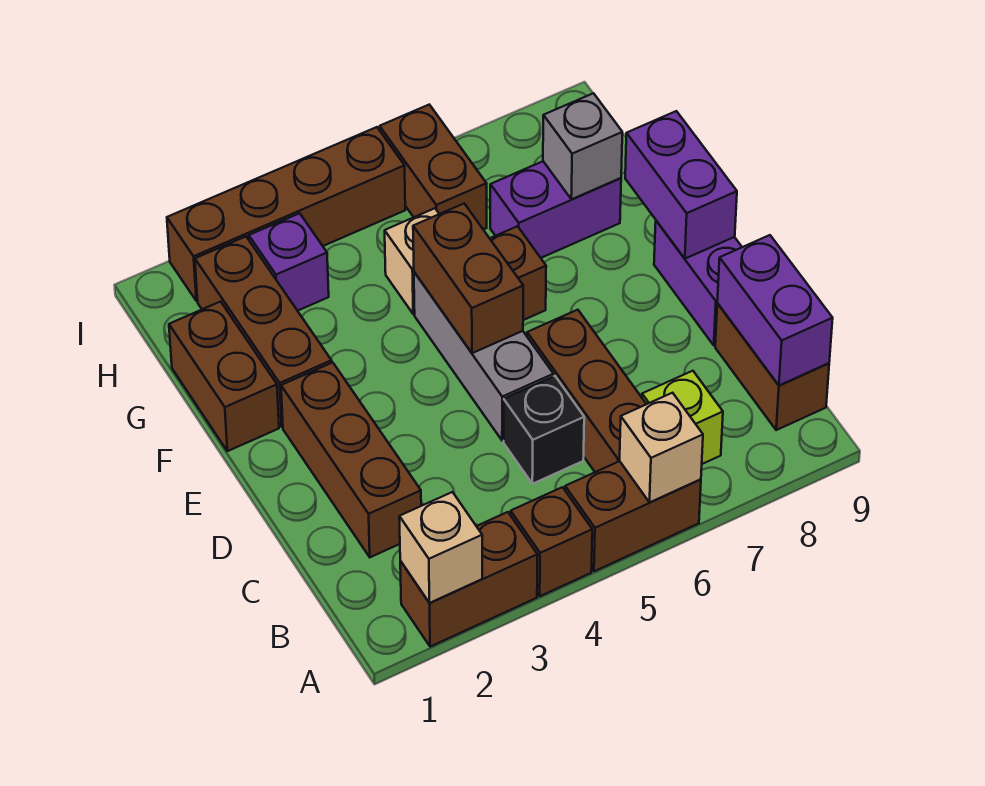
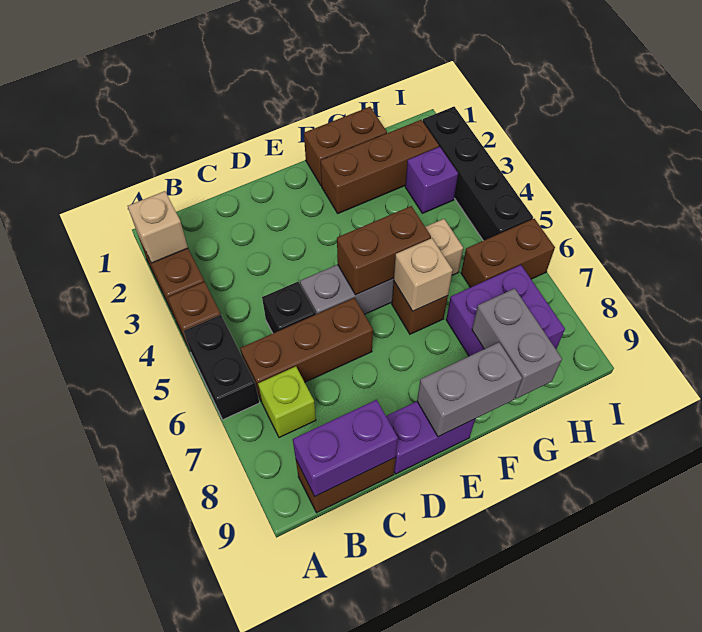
brown brick A5:A6 level 1 -> black brick A5:A6 level 1
tan brick A6 level 2 -> tan brick F6 level 2
brown brick C2:E2 level 1 -> none
purple brick E9:F9 level 2 -> grey brick E9:F9 level 2
purple brick G7:G8 level 1 -> purple brick G7:H8 level 1
grey brick G8 level 2 -> grey brick G8:G9 level 2
brown brick I2:I5 level 1 -> black brick I2:I5 level 1

